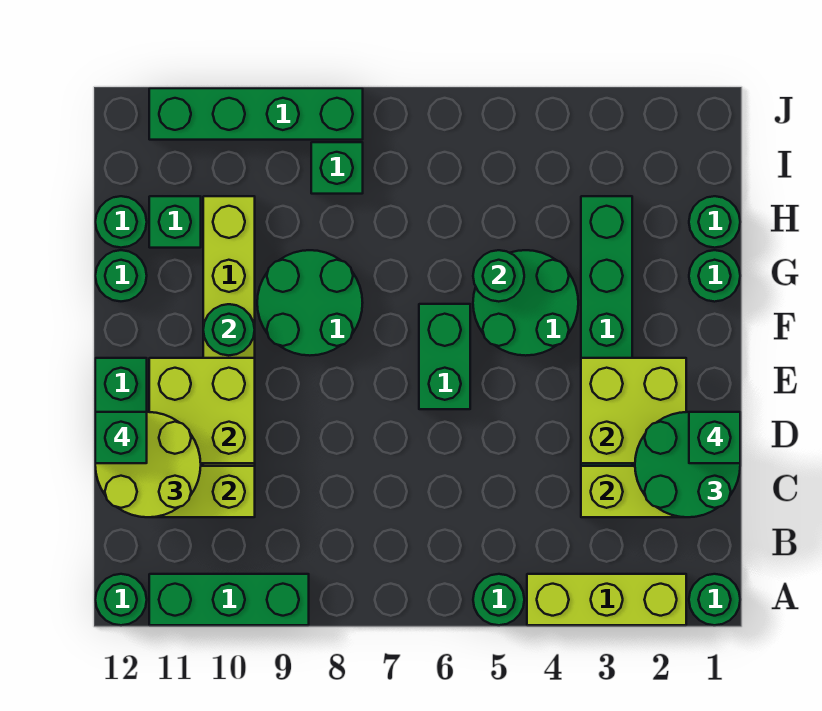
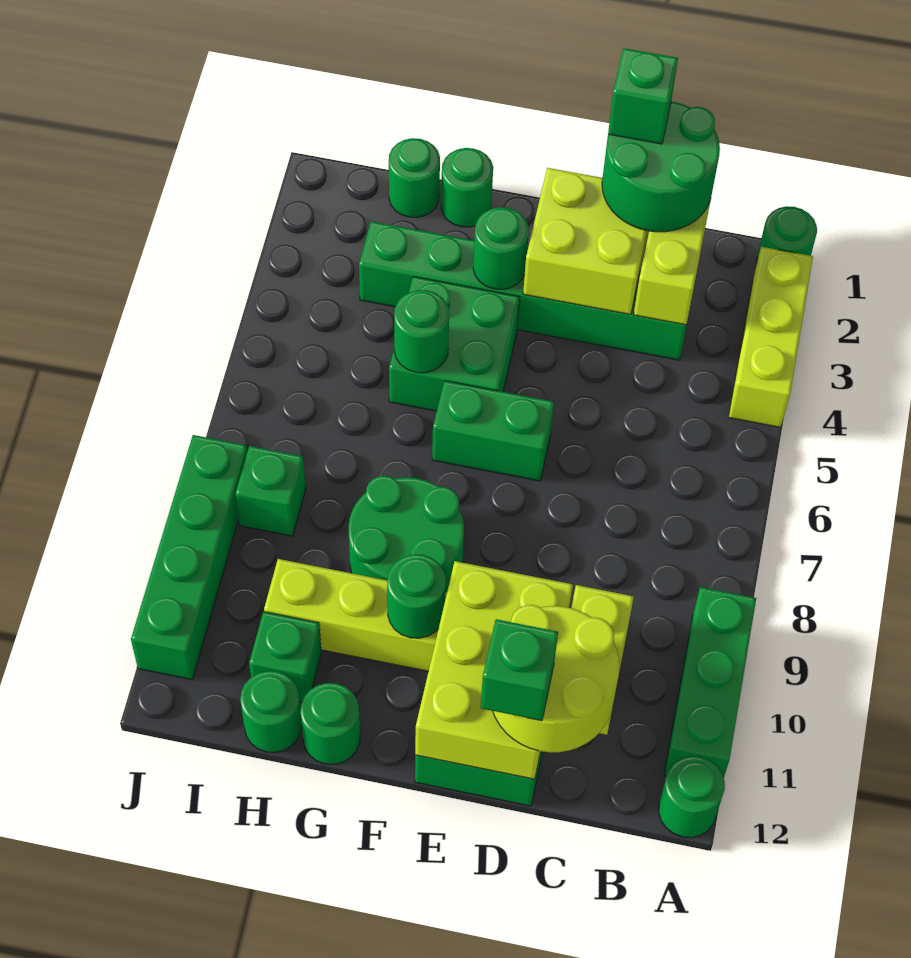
green round brick A5 level 1 -> green round brick F3 level 2
lime brick D10:E11 level 2 -> lime brick D10:E12 level 2
green round brick F4:G5 level 1 -> green brick F4:G5 level 1

